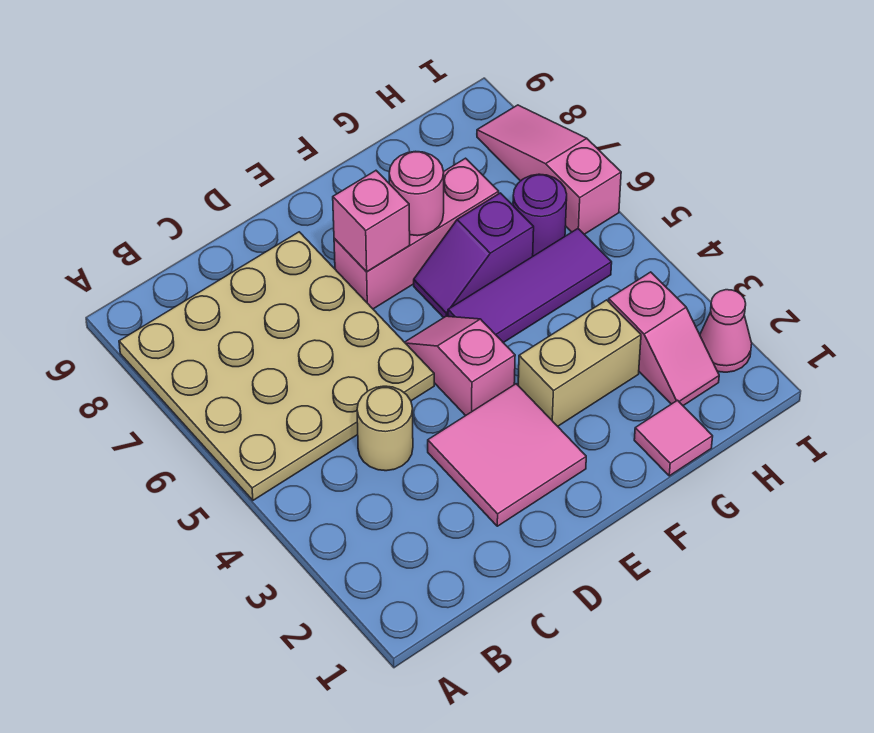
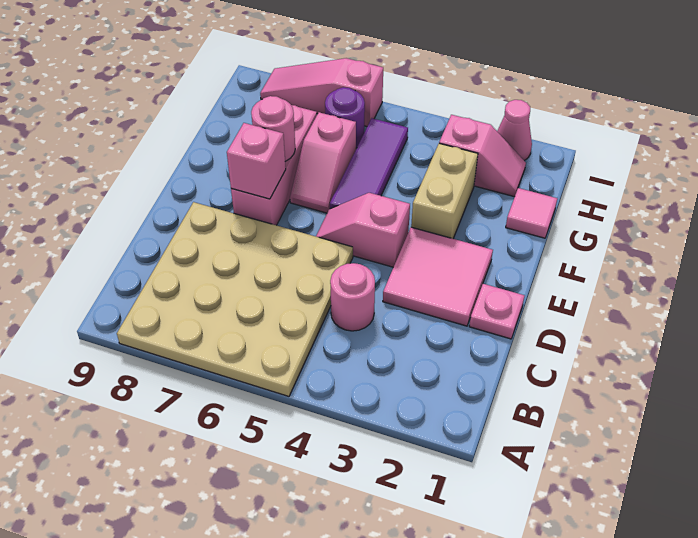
tan round brick C4 level 1 -> pink round brick C4 level 1
none -> pink plate D1 level 1
purple slope F6:G6 level 1 top G -> pink slope F6:G6 level 1 top G

